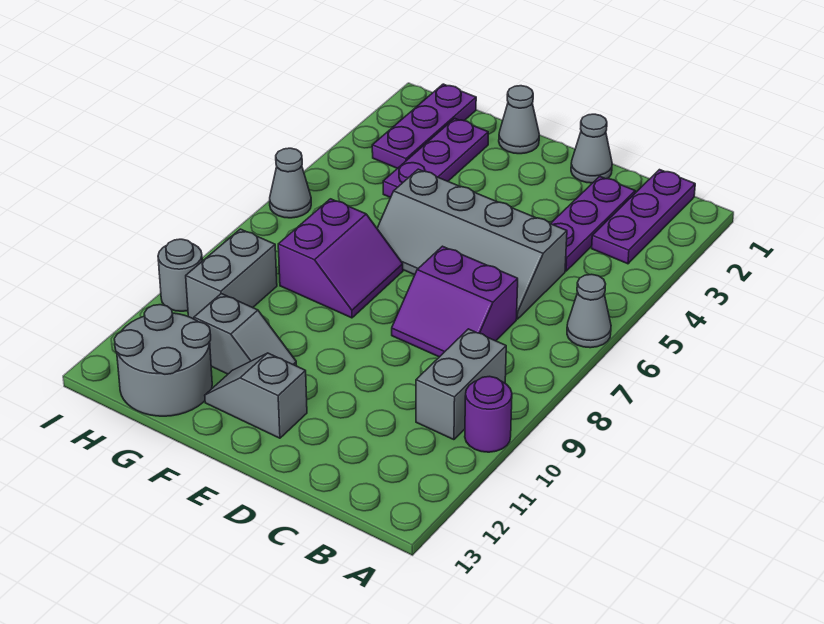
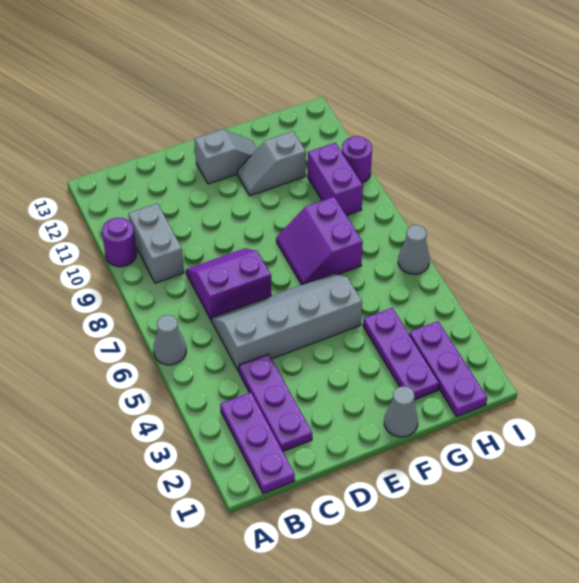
grey cone D1 level 1 -> none
grey round brick G12:H13 level 1 -> none
grey brick H9:H10 level 1 -> purple brick H9:H10 level 1
grey round brick I10 level 1 -> purple round brick I10 level 1

